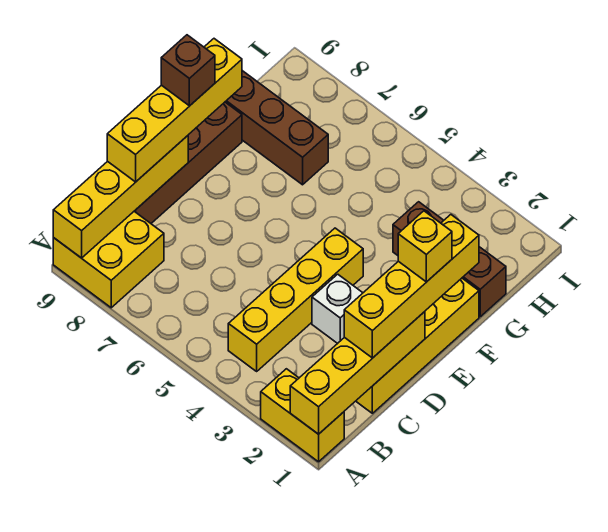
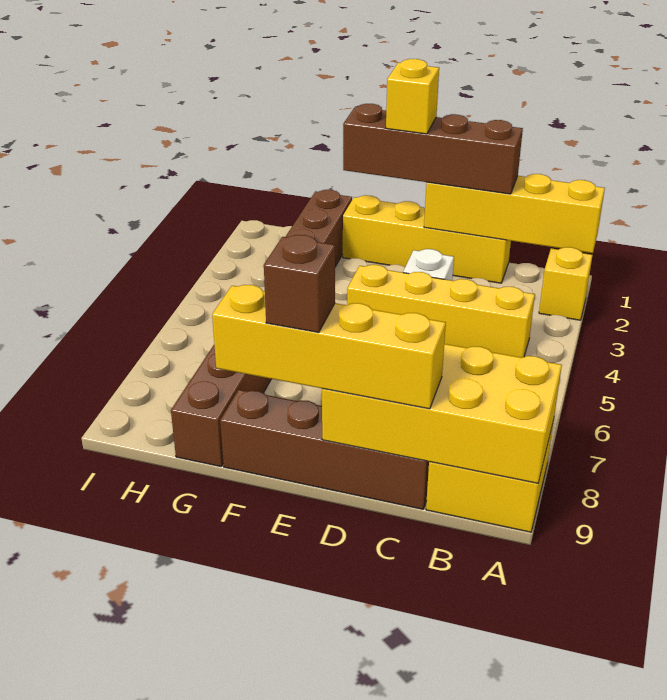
yellow brick A1:A2 level 1 -> yellow brick A2 level 1
yellow brick A9:D9 level 2 -> yellow brick A8:D9 level 2
yellow brick C1:F1 level 3 -> brown brick C1:F1 level 3

